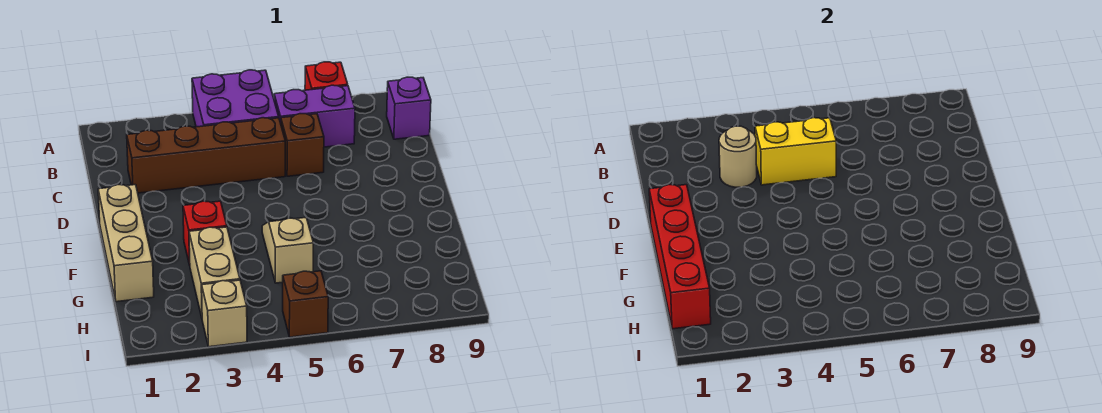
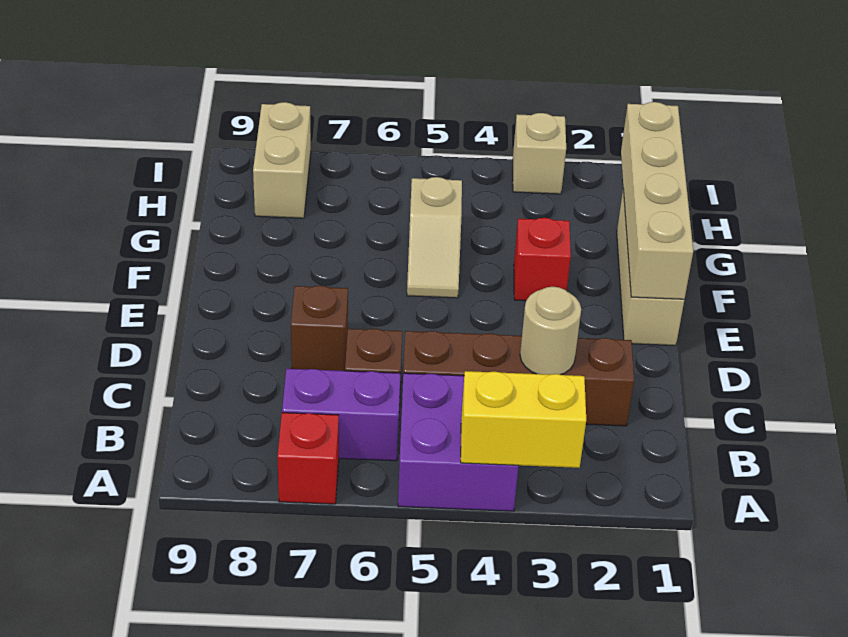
purple brick B9 level 1 -> none
yellow brick C4:C5 level 2 -> yellow brick A3:A4 level 2
red brick E1:H1 level 2 -> tan brick E1:H1 level 2
tan brick G3:H3 level 1 -> tan brick H8:I8 level 1
brown brick I5 level 1 -> brown brick D7 level 1

